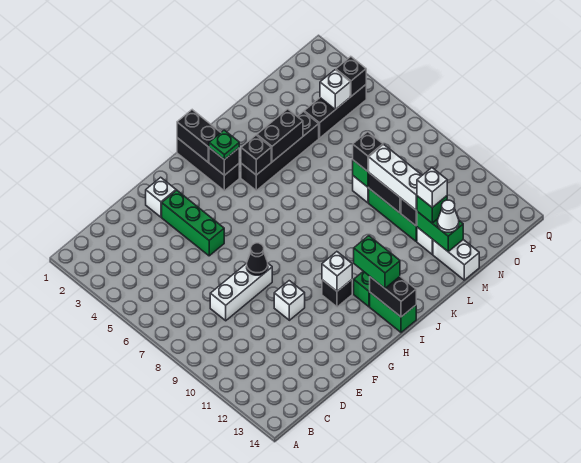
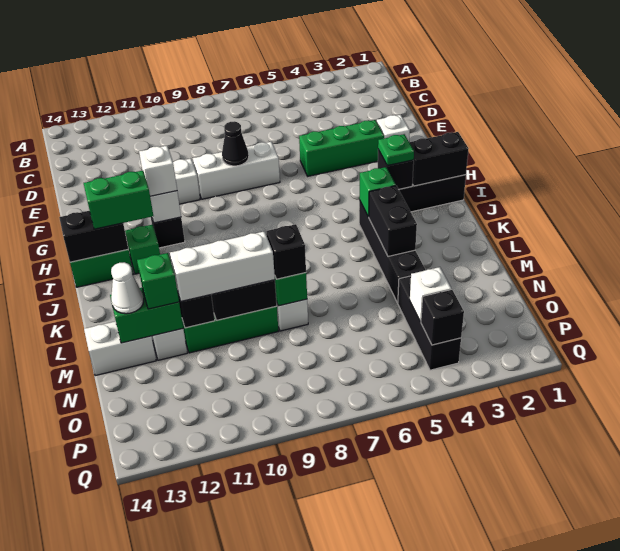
white brick D8:F8 level 1 -> white brick F7:F9 level 1
black brick J4 level 2 -> green brick J4 level 2
white brick M12 level 4 -> white brick H11 level 3

